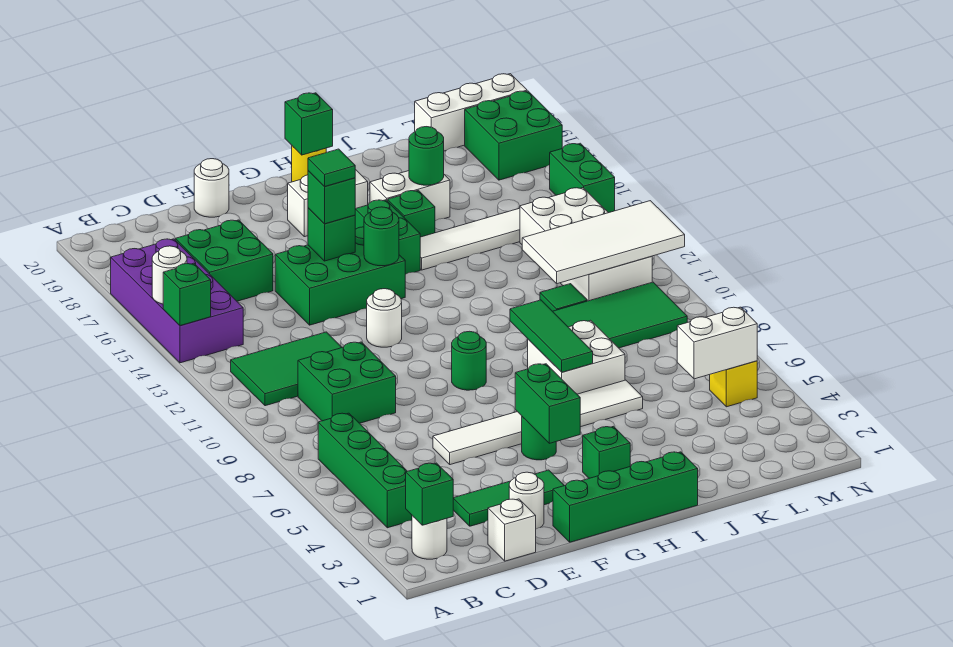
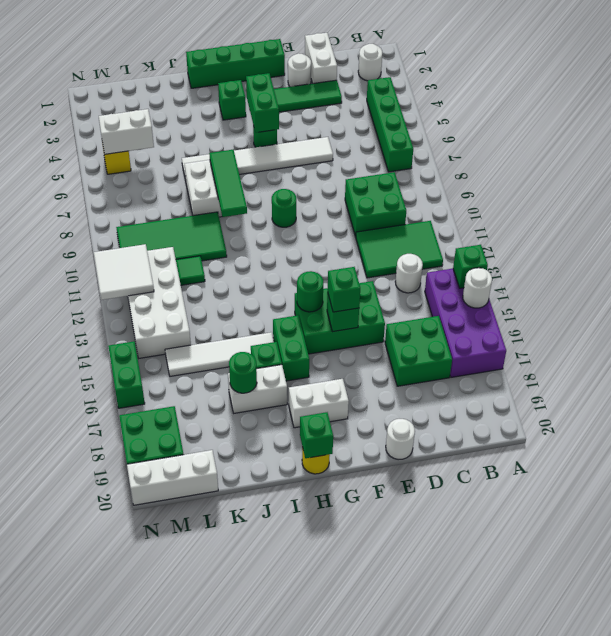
green brick B2 level 2 -> none
white brick D1 level 1 -> white brick D1:D2 level 1
white round brick F12 level 1 -> white round brick C13 level 1
green tile F15 level 4 -> none
white tile K11:N12 level 2 -> white tile M11:N12 level 2

